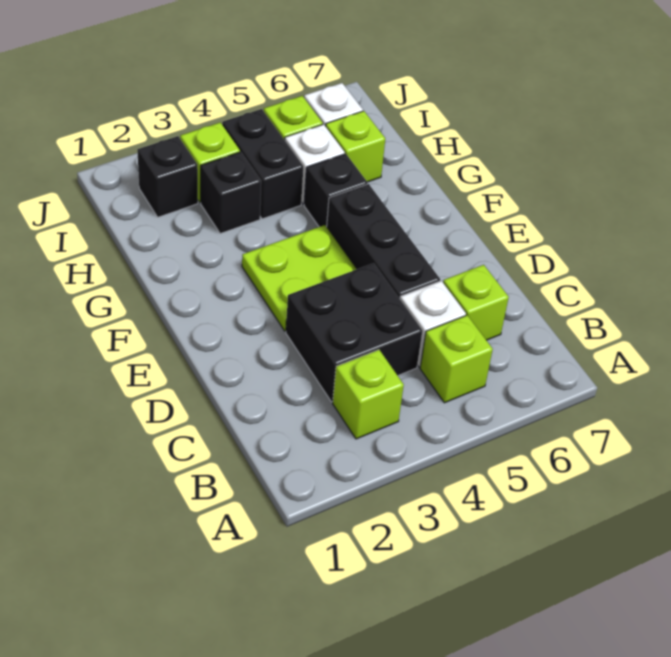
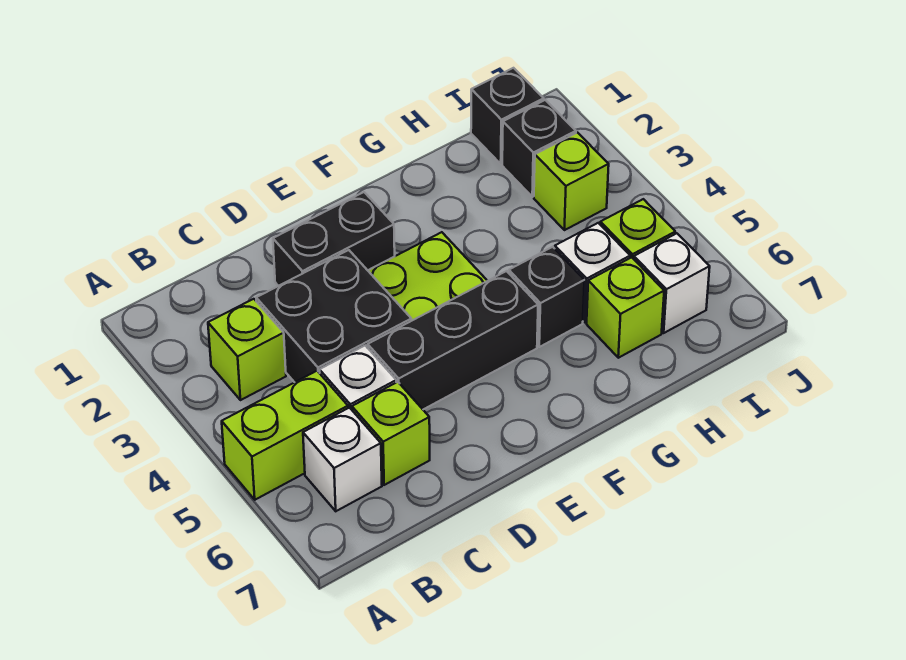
lime brick B5 level 1 -> lime brick A5:B5 level 1
none -> white brick B6 level 1
black brick H3 level 1 -> black brick I1 level 1
black brick H4:I4 level 1 -> black brick D2:E2 level 1

